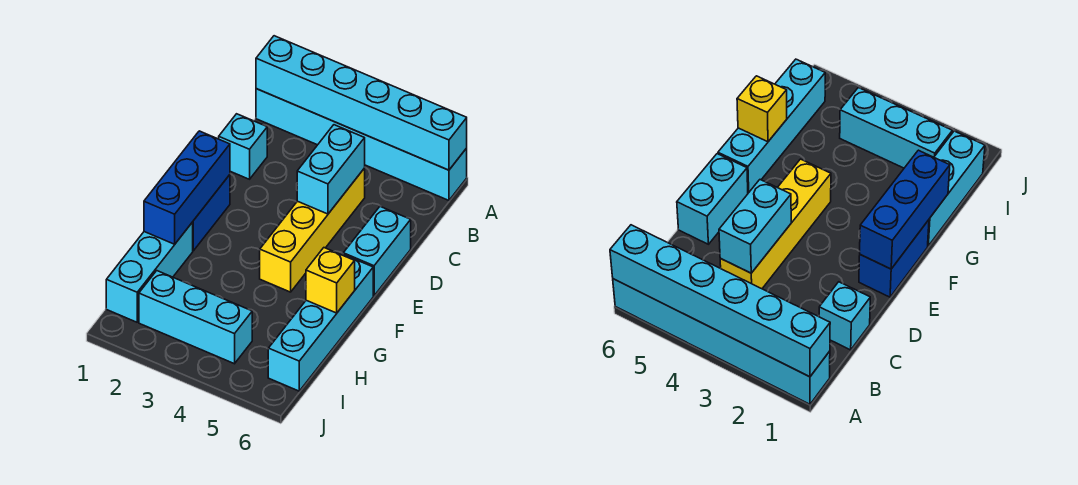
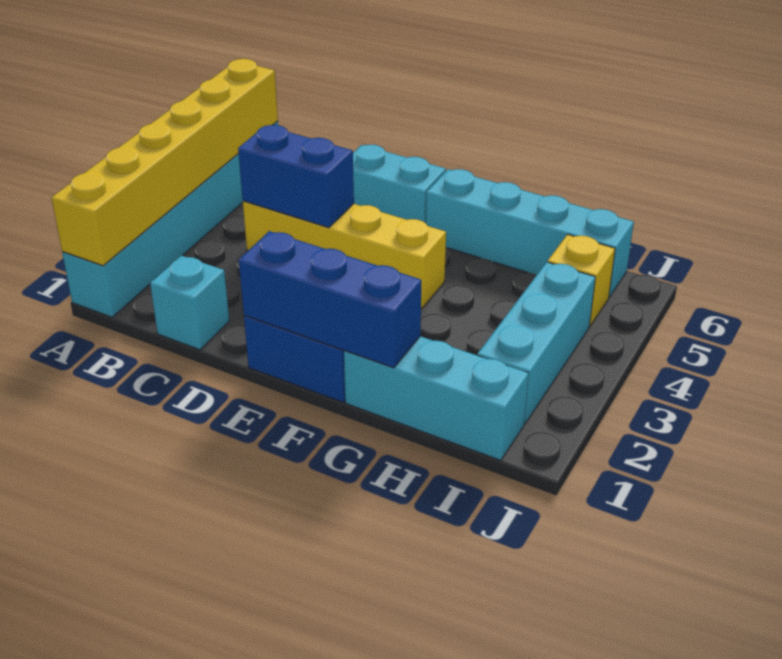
cyan brick A1:A6 level 2 -> yellow brick A1:A6 level 2
cyan brick C4:D4 level 2 -> blue brick C4:D4 level 2
yellow brick G6 level 2 -> yellow brick I5 level 1

